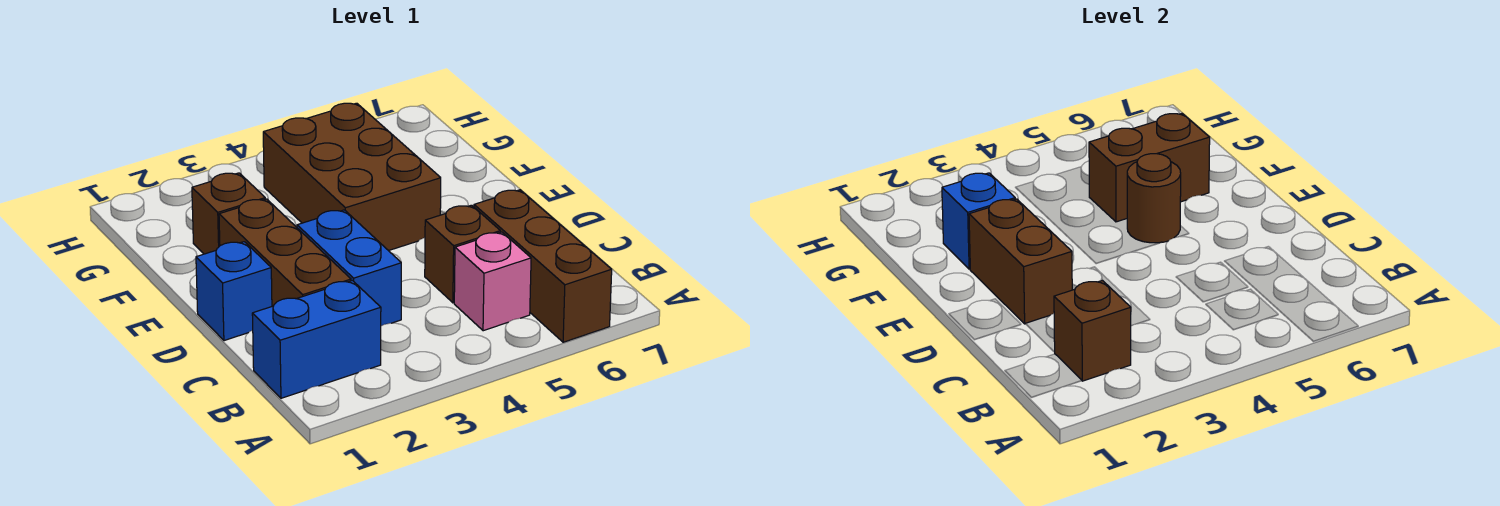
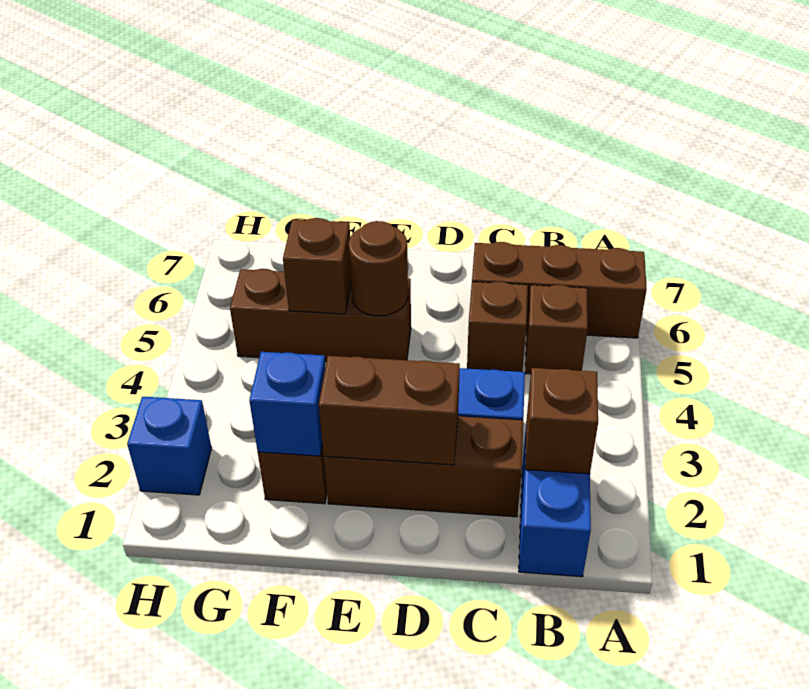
pink brick B5 level 1 -> brown brick B5 level 1
blue brick D1 level 1 -> blue brick H2 level 1
brown brick E4:G5 level 1 -> brown brick E5:G5 level 1
brown brick F5:F6 level 2 -> brown brick F5 level 2

